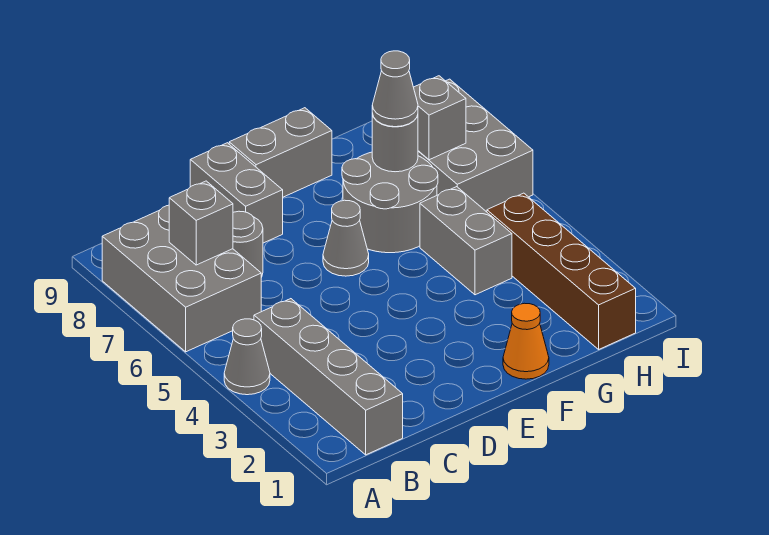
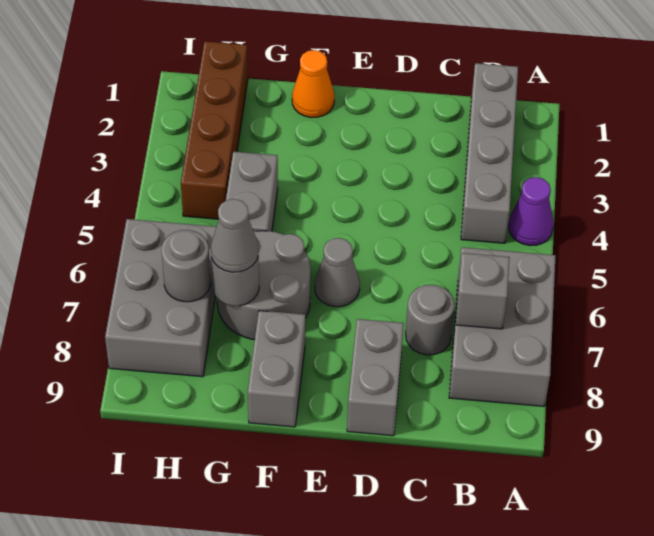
grey cone A4 level 1 -> purple cone A4 level 1
grey brick E9:F9 level 1 -> grey brick F8:F9 level 1
grey brick H7 level 2 -> grey round brick H7 level 2

